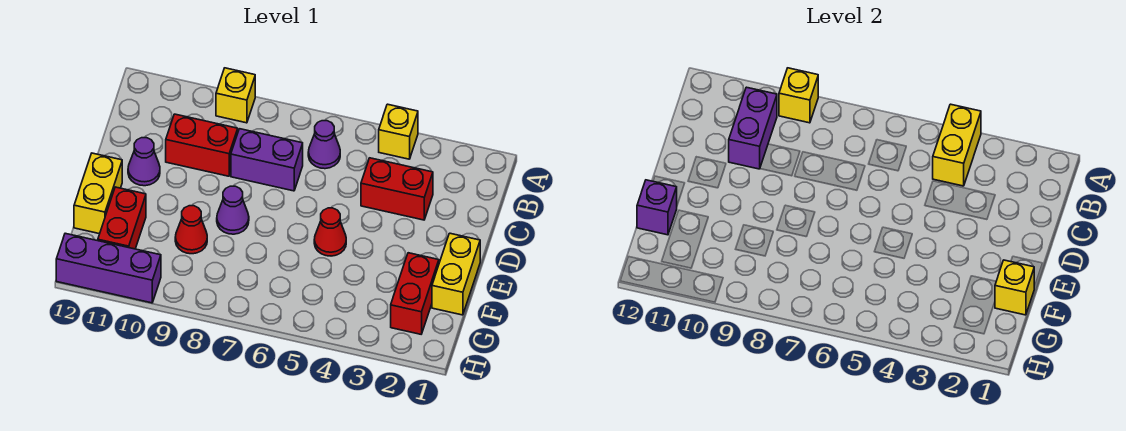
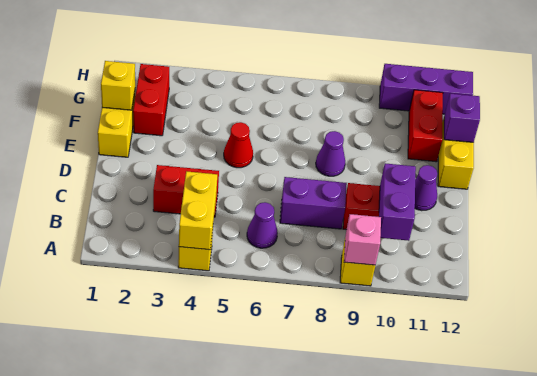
yellow brick A9 level 2 -> pink brick A9 level 2
red cone F9 level 1 -> none

